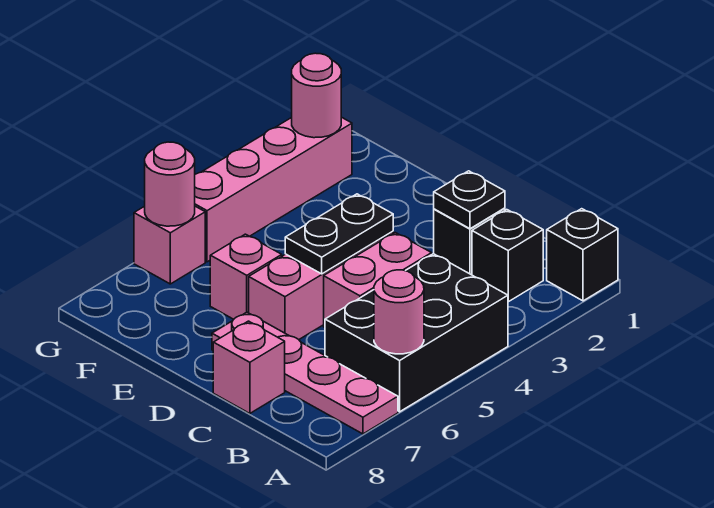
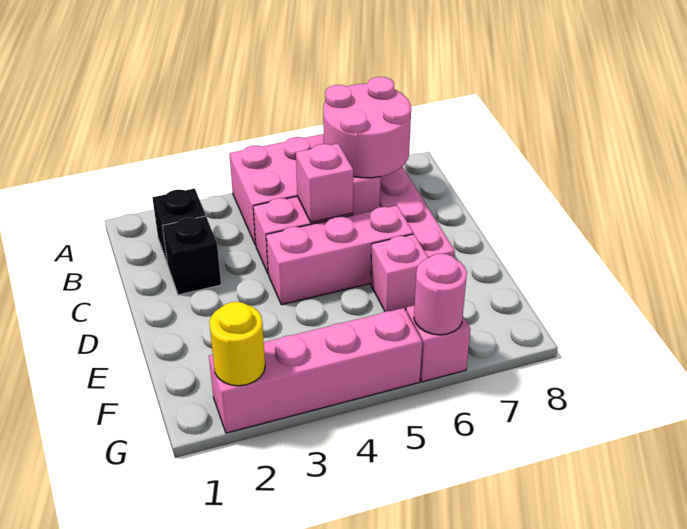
black brick A1 level 1 -> none
black brick A4:B6 level 1 -> pink brick A4:B6 level 1
pink round brick A6 level 2 -> pink round brick A6:B7 level 2
black plate C2 level 2 -> none
pink brick C8 level 1 -> pink brick C5 level 2
black plate D4:D5 level 2 -> none
pink round brick G2 level 2 -> yellow round brick G2 level 2

